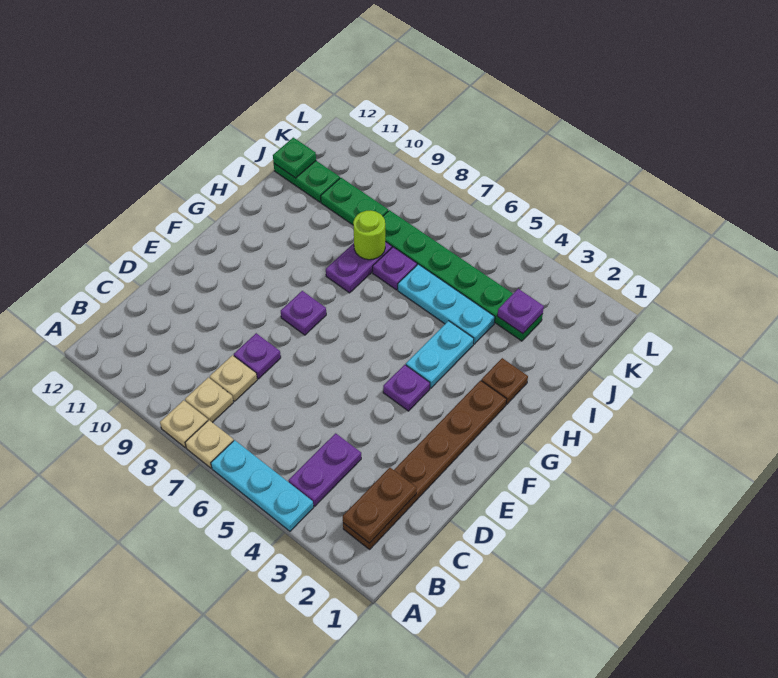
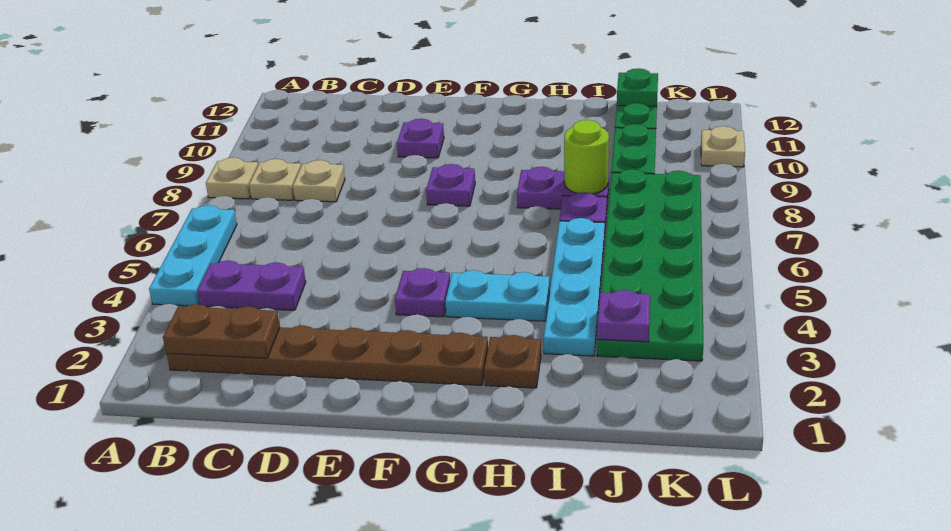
tan plate A7 level 1 -> tan plate L10 level 1
purple plate D8 level 1 -> purple plate E10 level 1
cyan plate I4:I6 level 1 -> cyan plate I3:I6 level 1
green plate J3:J8 level 1 -> green plate J3:K8 level 1

